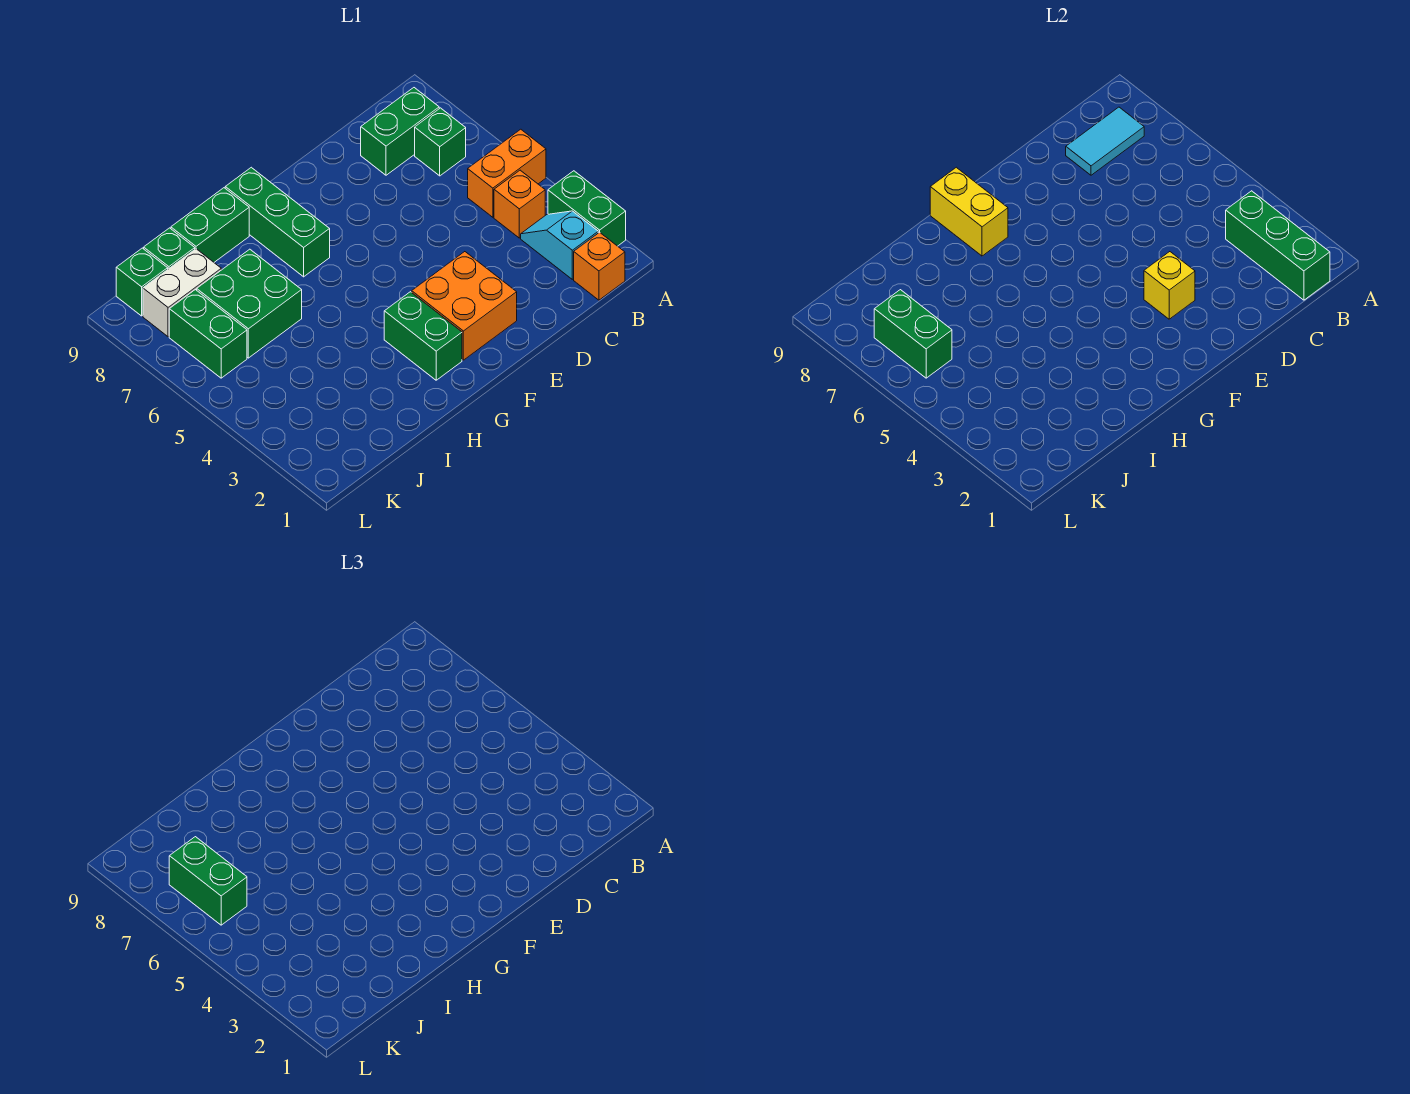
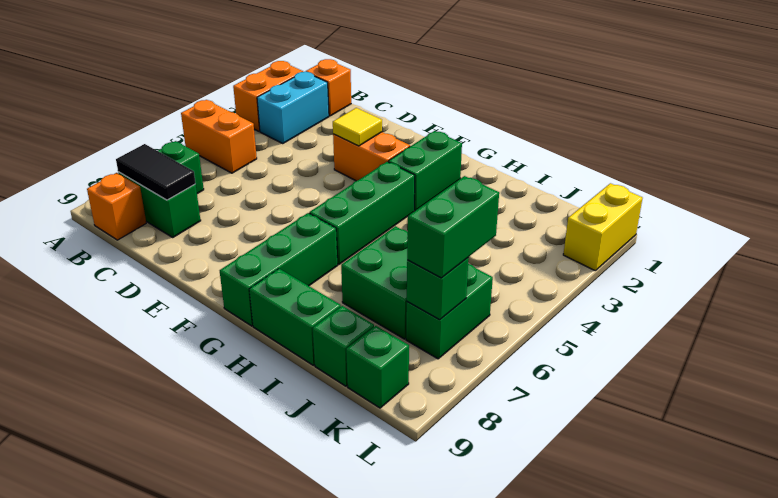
green brick A2:A3 level 1 -> orange brick A2:A3 level 1
green brick B1:B3 level 2 -> green brick G4:G6 level 1
cyan slope B2:B3 level 1 top 2 -> cyan brick B2:B3 level 1
orange brick B4 level 1 -> orange brick B9 level 1
cyan tile B8:C8 level 2 -> black tile B8:C8 level 2
orange brick E2:F3 level 1 -> orange brick E3:F3 level 1
yellow brick E3 level 2 -> yellow tile E3 level 2
yellow brick G8:G9 level 2 -> yellow brick L1:L2 level 1
white brick J8:K8 level 1 -> none
green brick K6:K7 level 2 -> green brick K7 level 2

